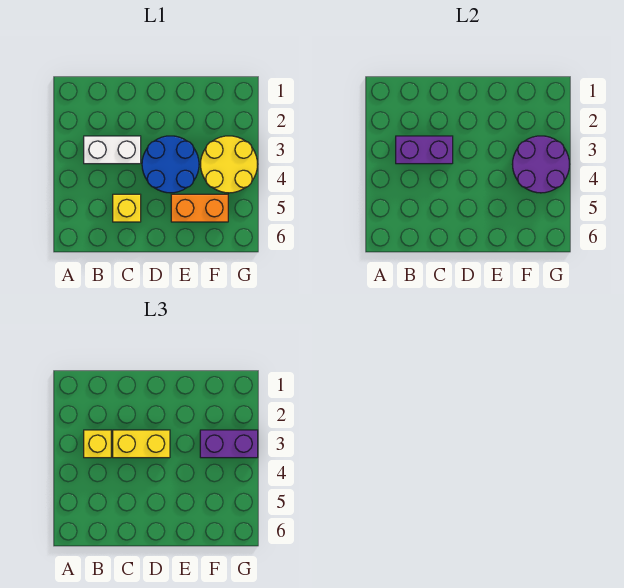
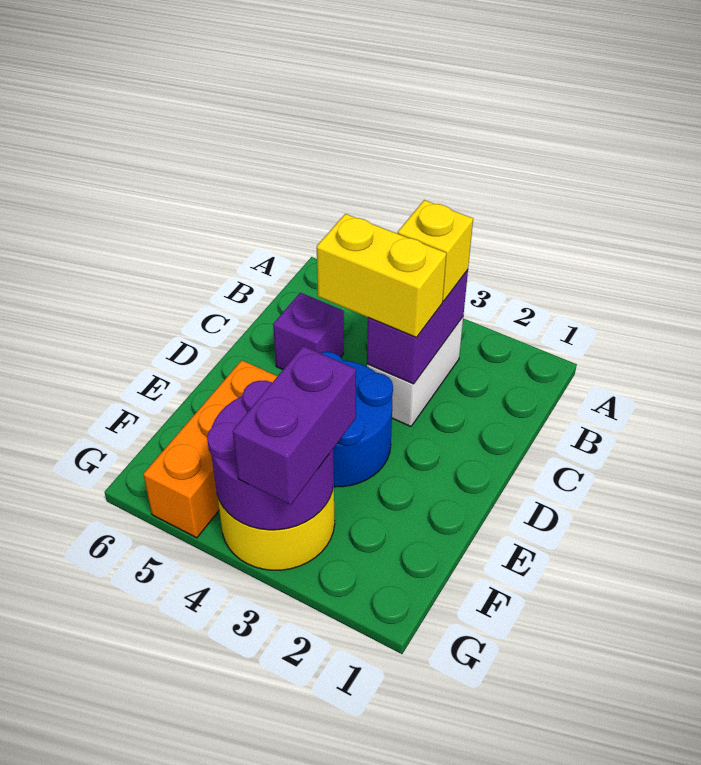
yellow brick C3:D3 level 3 -> yellow brick C3:C4 level 3
yellow brick C5 level 1 -> purple brick C5 level 1
orange brick E5:F5 level 1 -> orange brick E5:G5 level 1

